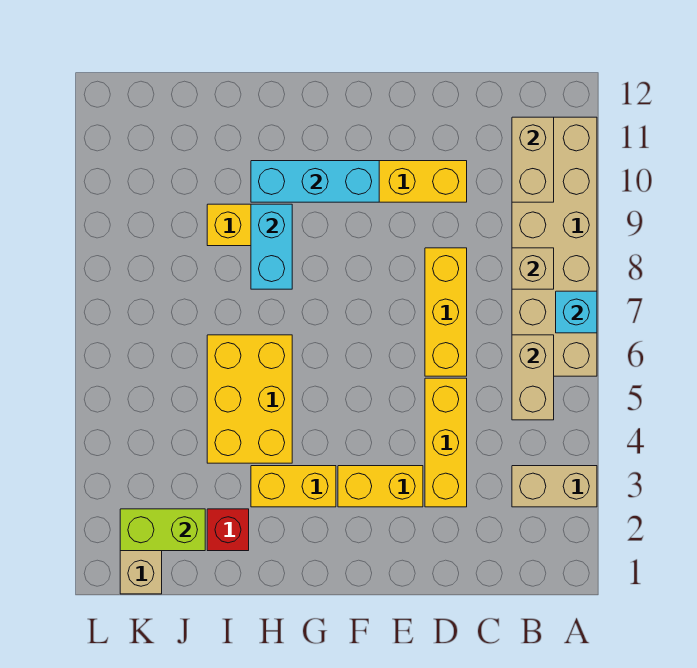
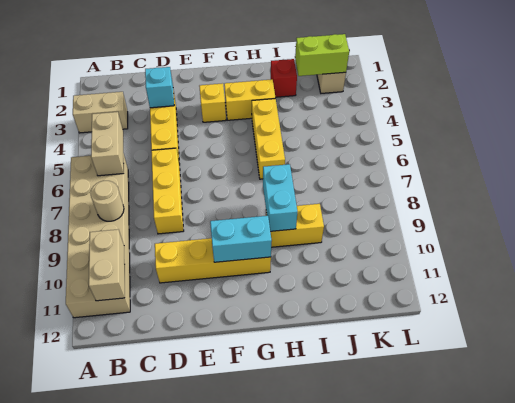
cyan brick A7 level 2 -> cyan brick D3 level 2
tan brick B8 level 2 -> tan round brick B8 level 2
yellow brick E3:F3 level 1 -> yellow brick F3 level 1
cyan brick F10:H10 level 2 -> cyan brick F10:G10 level 2
yellow brick H4:I6 level 1 -> yellow brick H4:H6 level 1

